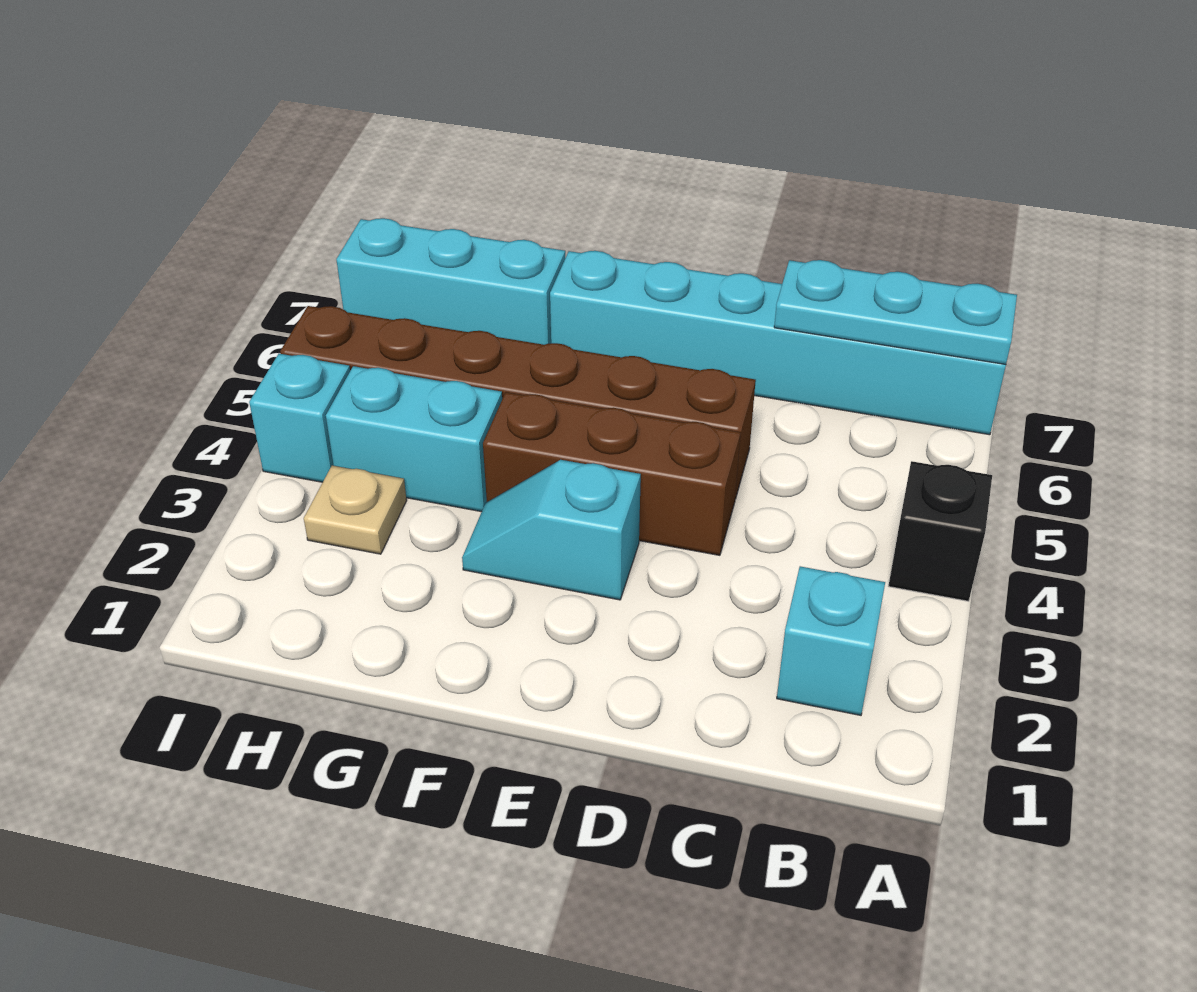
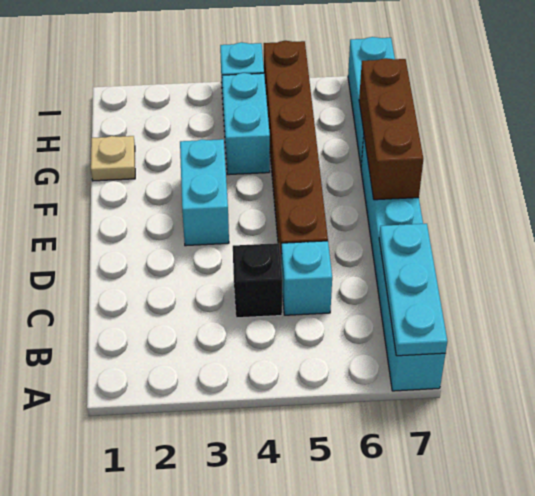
black brick A4 level 1 -> black brick C4 level 1
cyan brick B2 level 1 -> cyan brick C5 level 1
brown brick D4:F4 level 1 -> brown brick E7:G7 level 2
cyan slope E3:F3 level 1 top E -> cyan brick E3:F3 level 1
tan plate H3 level 1 -> tan plate G1 level 1

